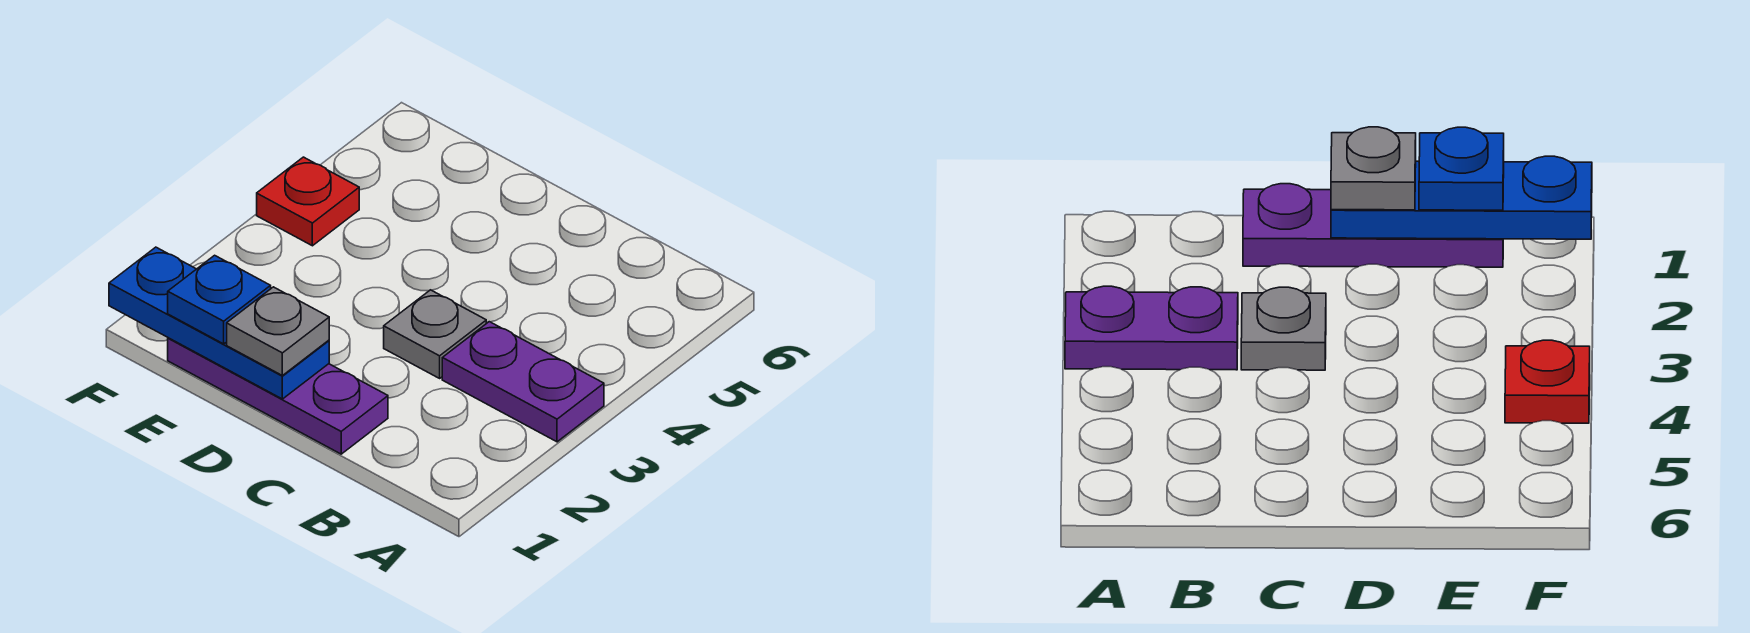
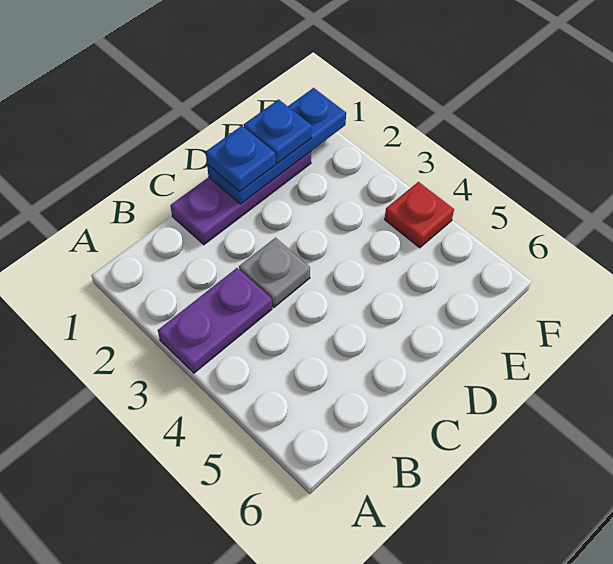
grey plate D1 level 3 -> blue plate D1 level 3

